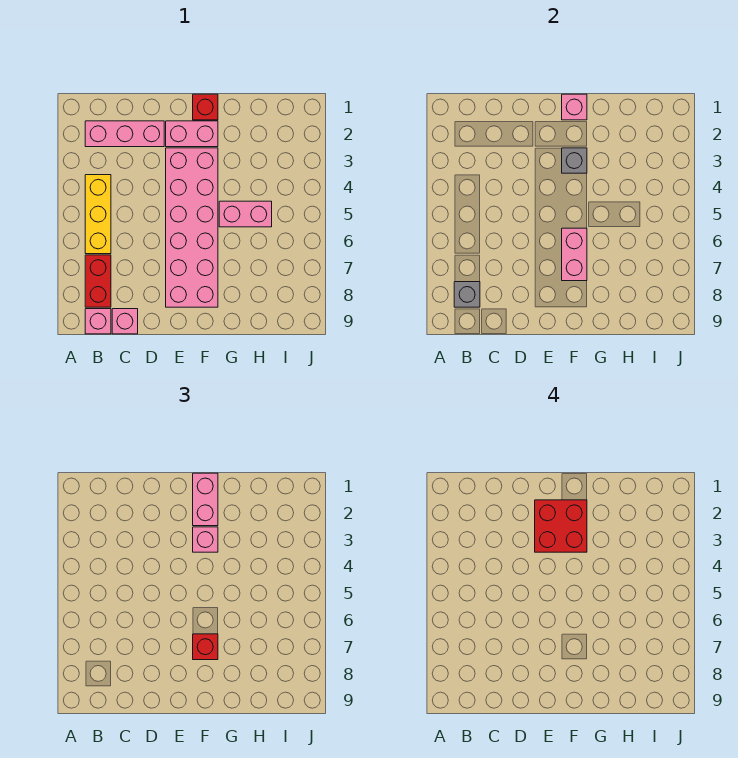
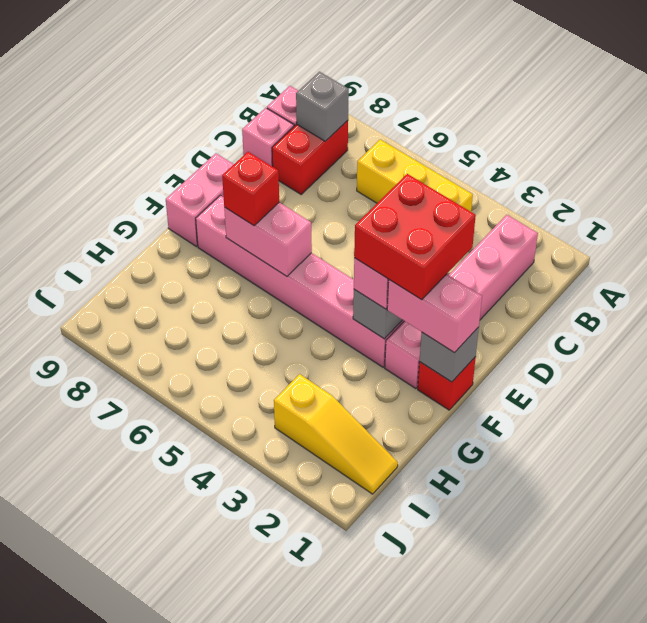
red brick B7:B8 level 1 -> red brick B8:C8 level 1
pink brick E3:F8 level 1 -> pink brick F3:F8 level 1
pink brick F1 level 2 -> grey brick F1 level 2
pink brick G5:H5 level 1 -> pink brick E9:F9 level 1
none -> yellow slope I1:I3 level 1 top 3

